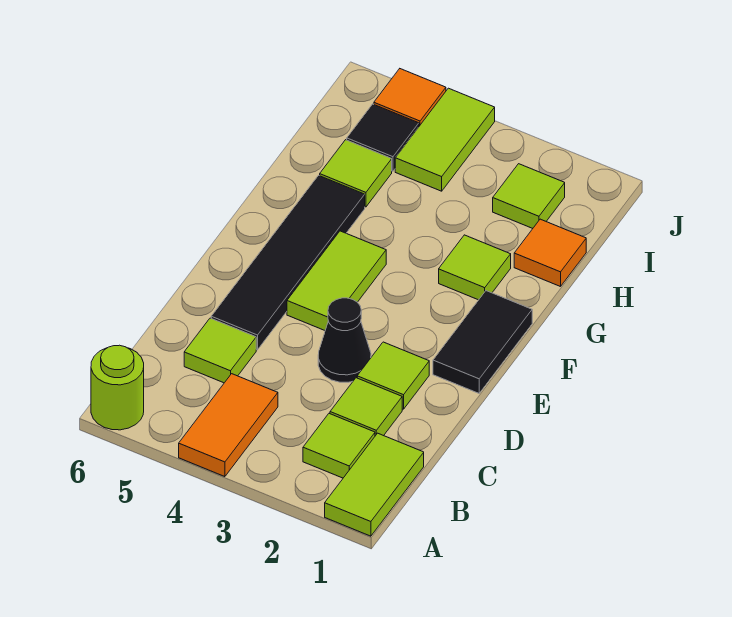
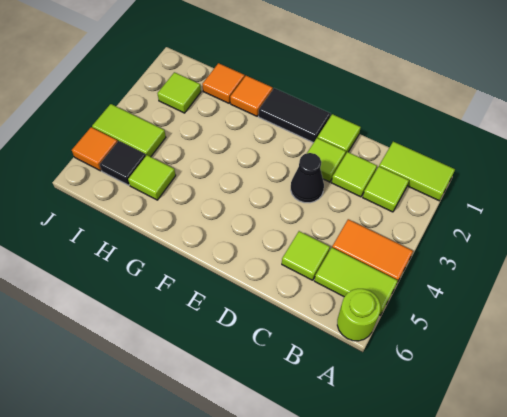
black tile D5:G5 level 1 -> none
lime tile E4:F4 level 1 -> lime tile A5:B5 level 1
none -> orange tile G1 level 1
lime tile G2 level 1 -> lime tile D1 level 1

